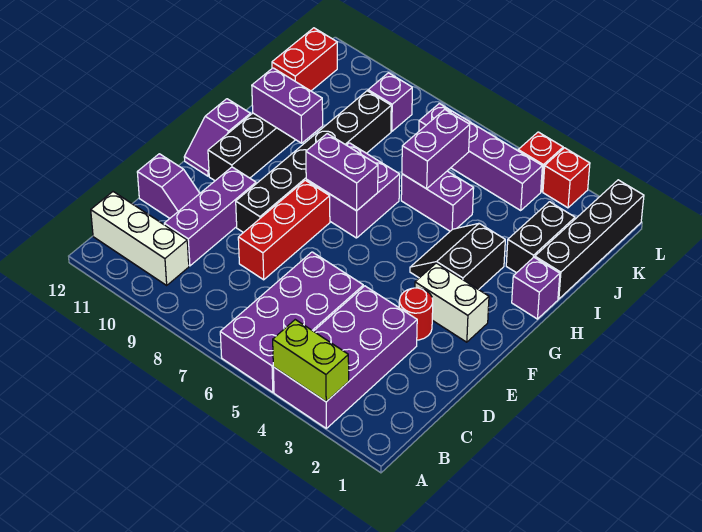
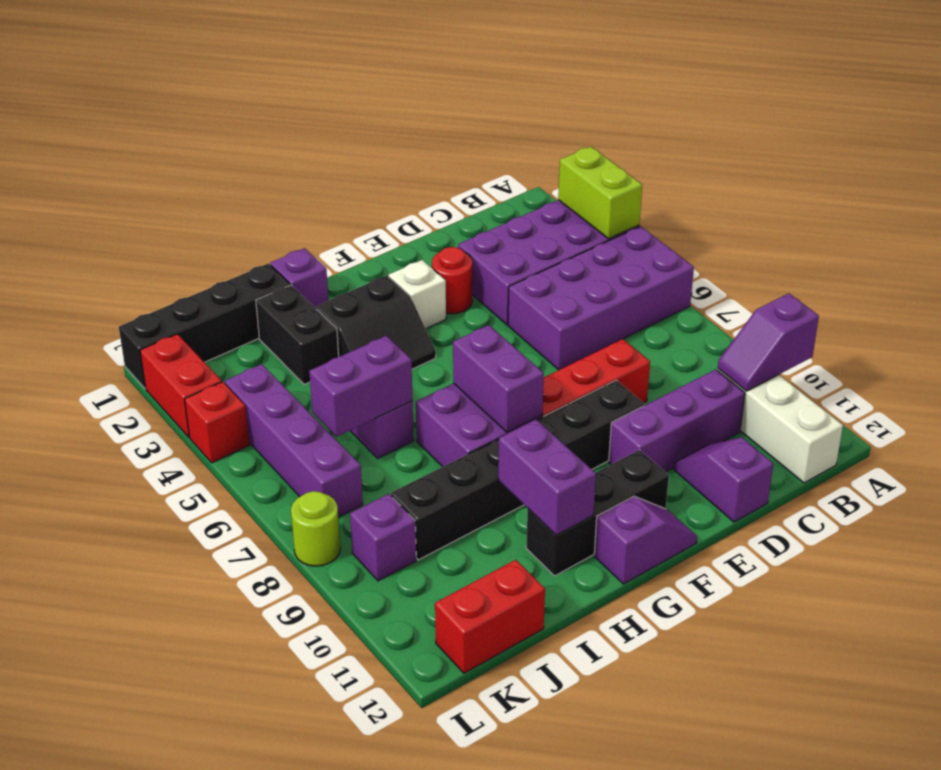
none -> purple slope A10:B10 level 2 top A
white brick F2:F3 level 1 -> white brick F3 level 1
black brick I2:J2 level 1 -> black brick I2:I3 level 1
red brick L3 level 1 -> red brick L2:L3 level 1
none -> lime round brick L8 level 1

